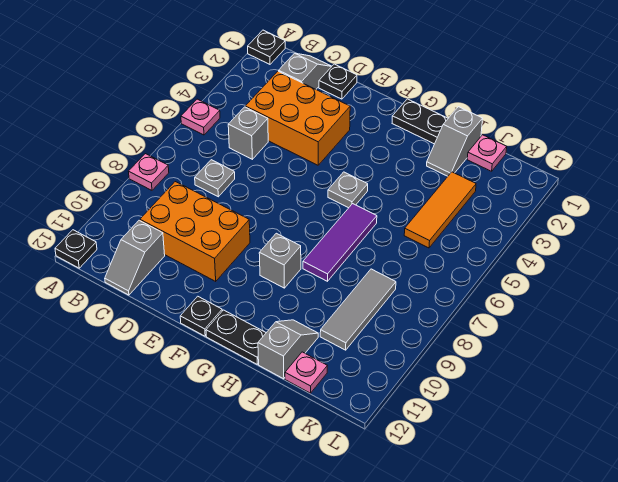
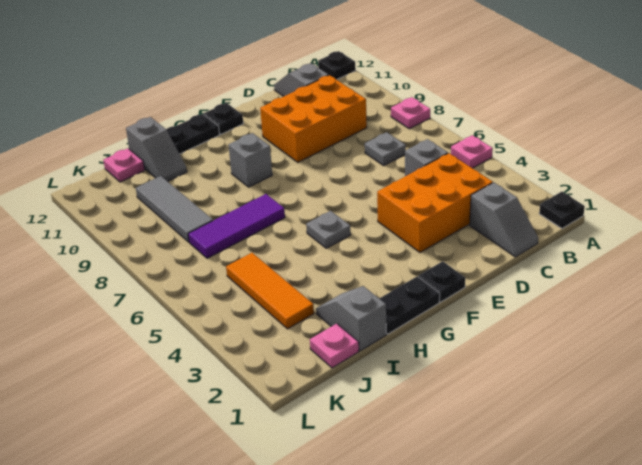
black plate D1 level 1 -> black plate F1 level 1
purple tile H6:H8 level 1 -> purple tile H7:J7 level 1

